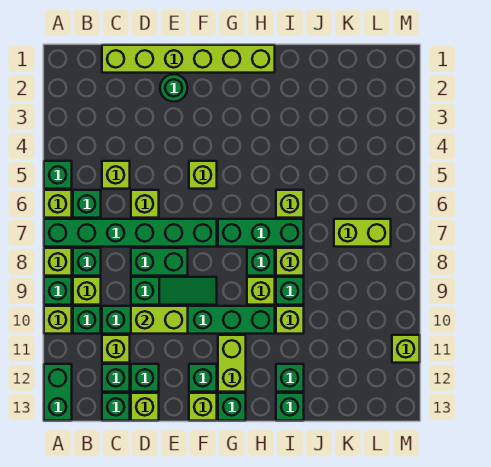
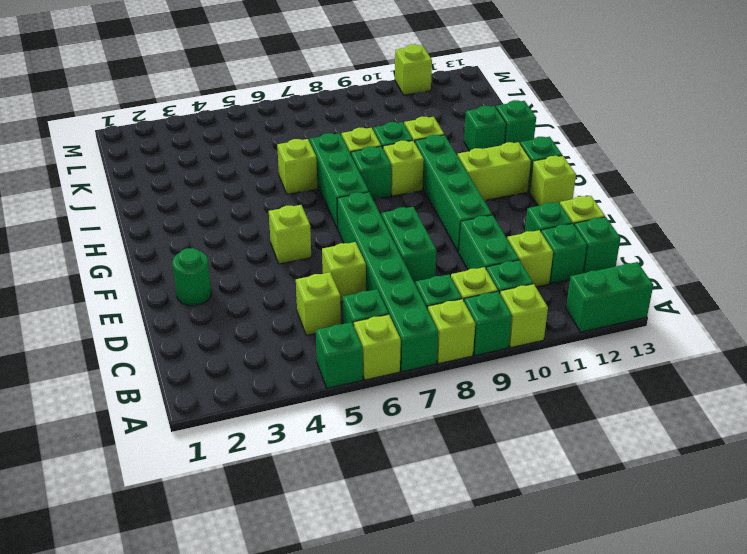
lime brick C1:H1 level 1 -> none
green slope D9:F9 level 1 top D -> none
lime brick D10:E10 level 2 -> none
green brick F12 level 1 -> none
lime brick K7:L7 level 1 -> none

